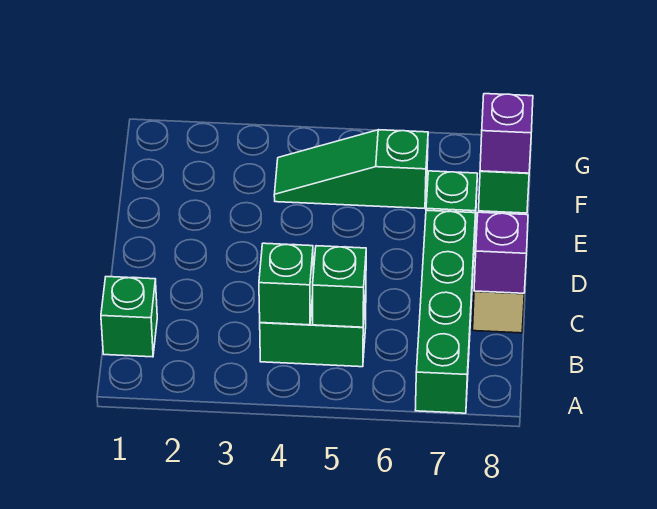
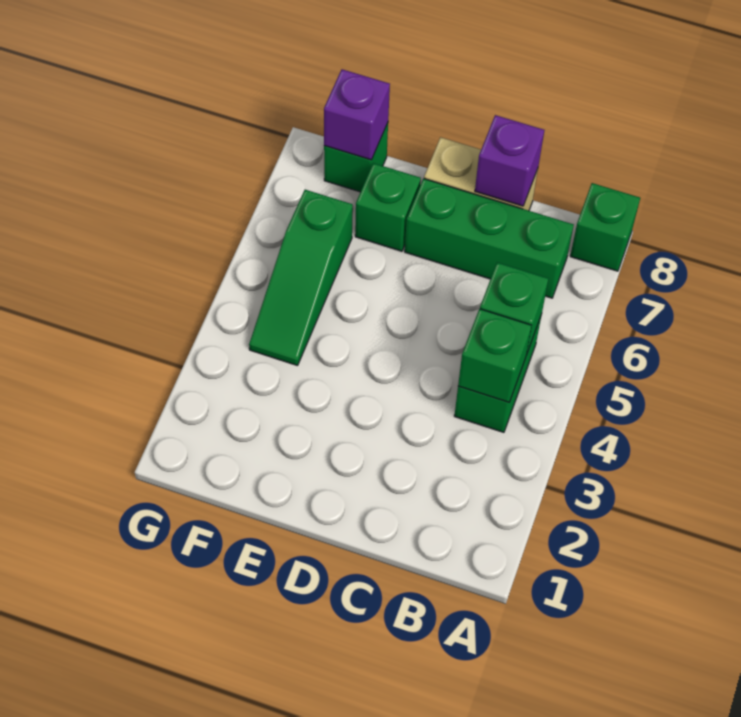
green brick A7:D7 level 1 -> green brick B7:D7 level 1
green brick B1 level 1 -> green brick A8 level 1

